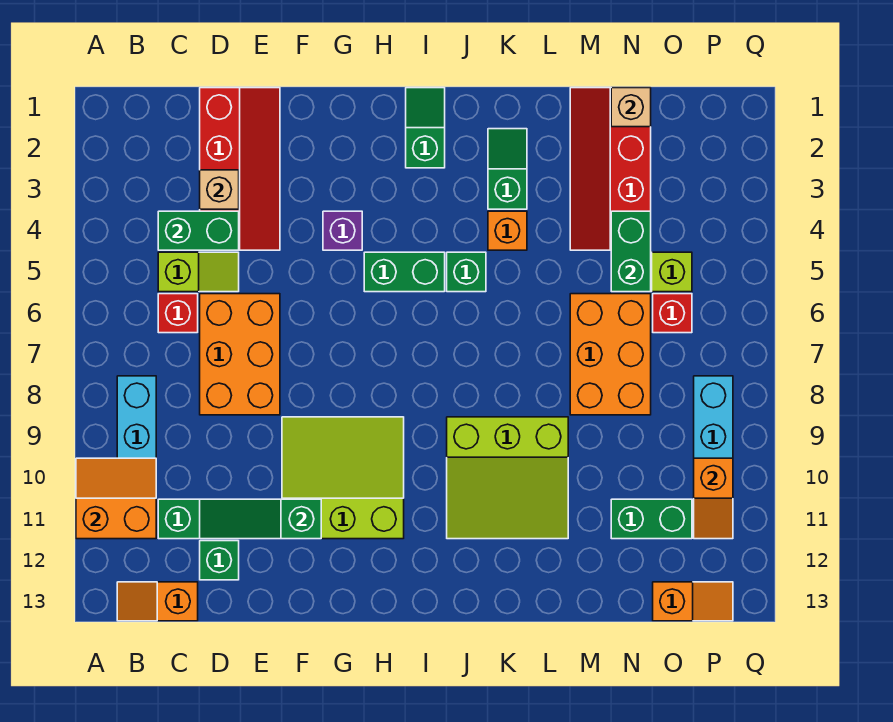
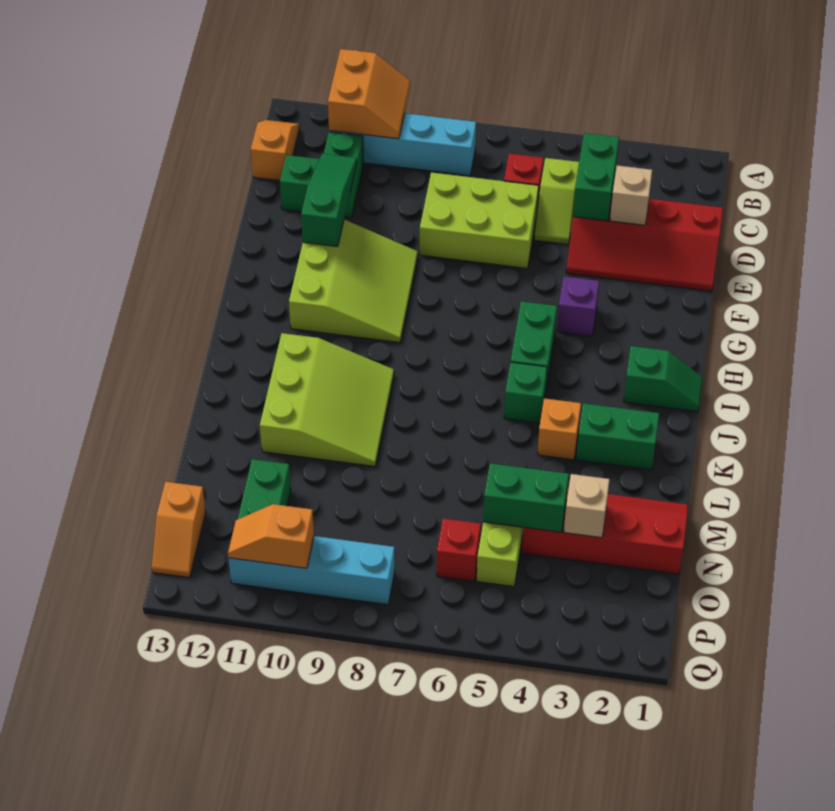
orange brick D6:E8 level 1 -> lime brick D6:E8 level 1
lime slope J9:L11 level 1 top 9 -> lime slope J9:L11 level 1 top 11
green slope K2:K3 level 1 top 3 -> green brick K2:K3 level 1
orange brick M6:N8 level 1 -> none
tan brick N1 level 2 -> tan brick N3 level 2

